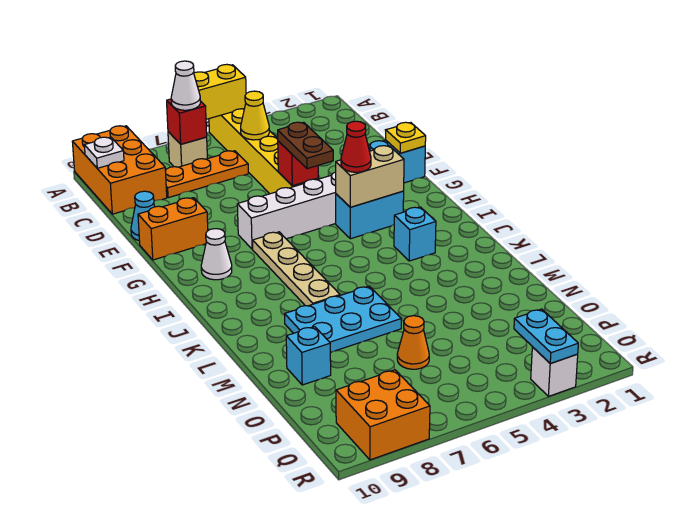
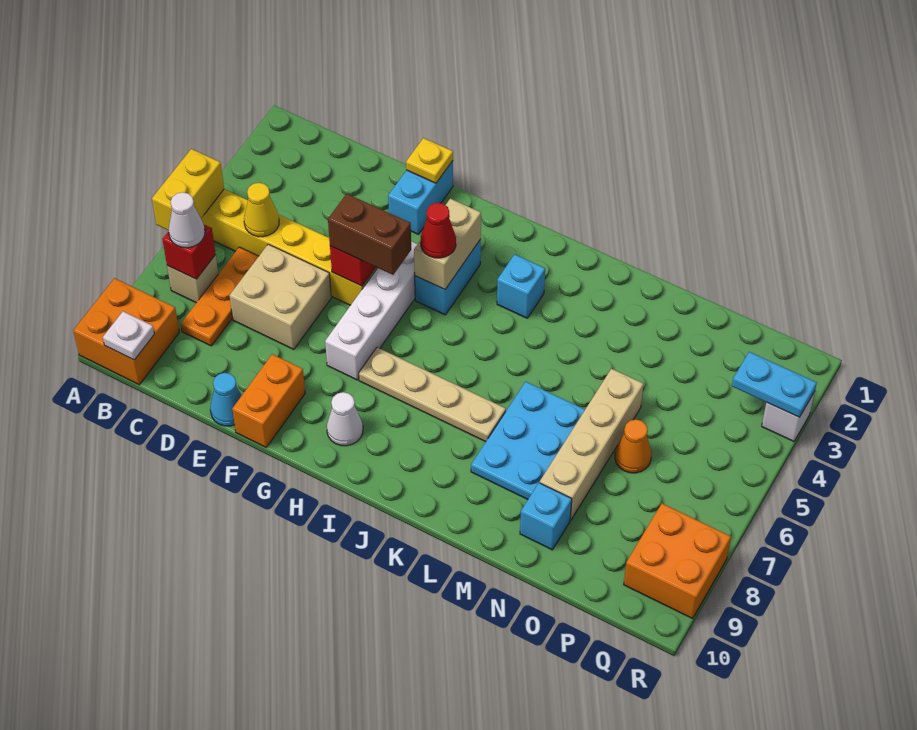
orange brick A9:C10 level 1 -> orange brick A9:B10 level 1
none -> tan brick D6:E7 level 1
brown plate F5:G5 level 3 -> brown brick F5:G5 level 3
none -> tan brick N5:N8 level 1

